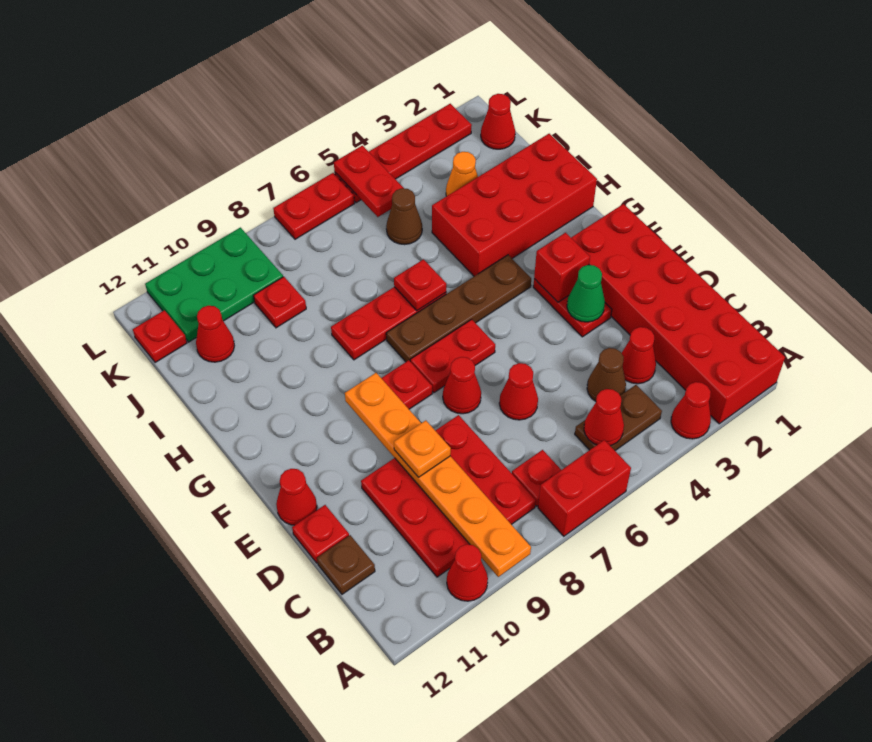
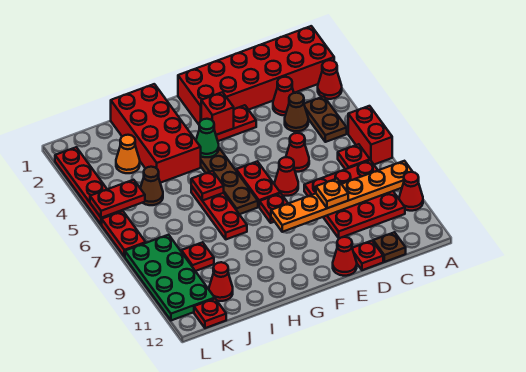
red cone B5 level 2 -> none
green cone E3 level 2 -> green cone G4 level 2
red cone K1 level 1 -> none
green plate K9:L11 level 1 -> green plate K8:L11 level 1

